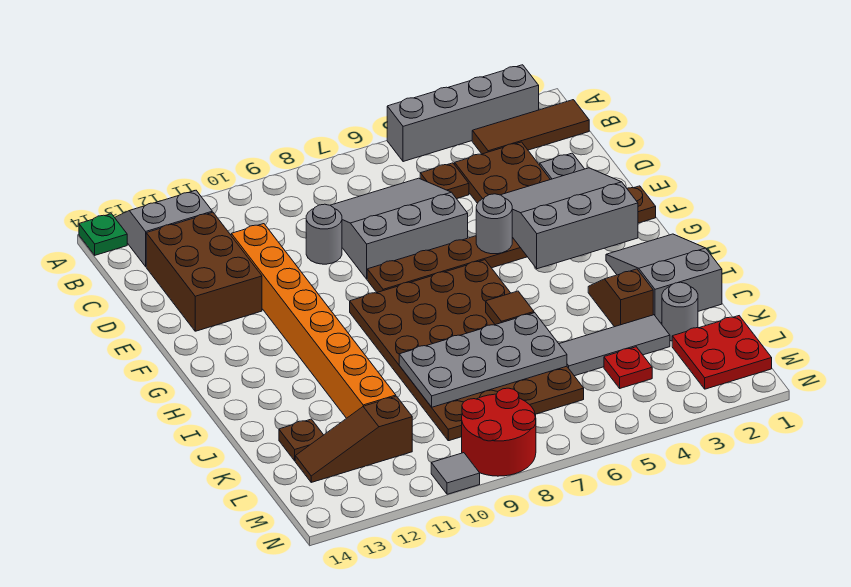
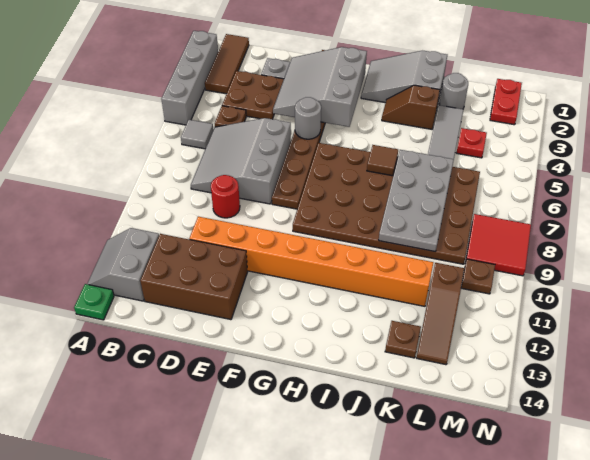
grey round brick D9 level 1 -> red round brick D9 level 1
red plate L1:M2 level 1 -> red plate M1:M2 level 1
red round brick M8:N9 level 1 -> red tile M8:N9 level 1
none -> brown plate M10 level 1
grey tile N10 level 1 -> grey tile B6 level 1

